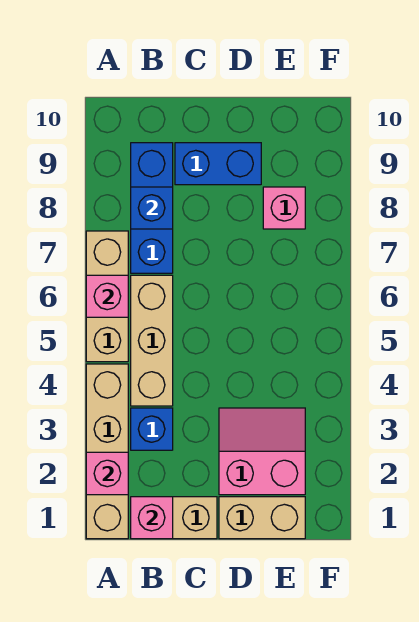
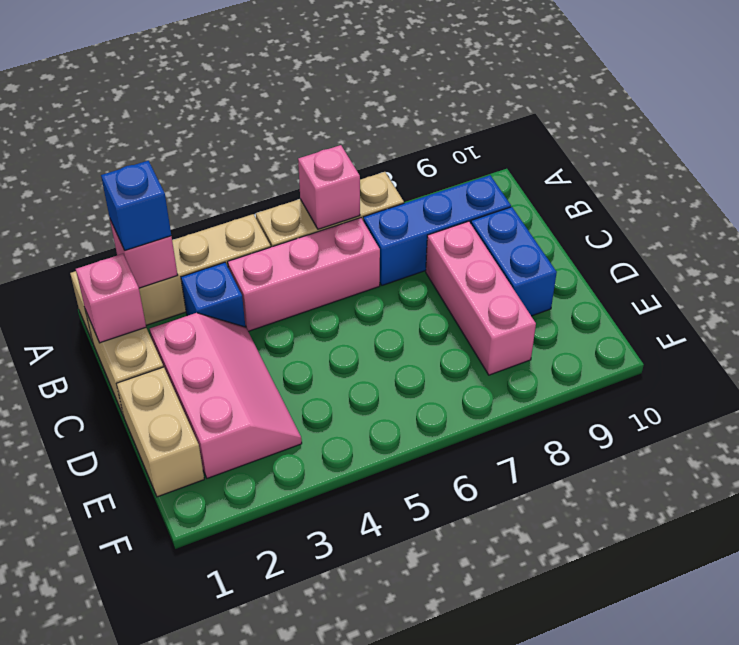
tan brick B4:B6 level 1 -> pink brick B4:B6 level 1
blue brick B8 level 2 -> blue brick A2 level 3
pink slope D2:E3 level 1 top 2 -> pink slope C2:E3 level 1 top 2
pink brick E8 level 1 -> pink brick C8:E8 level 1

